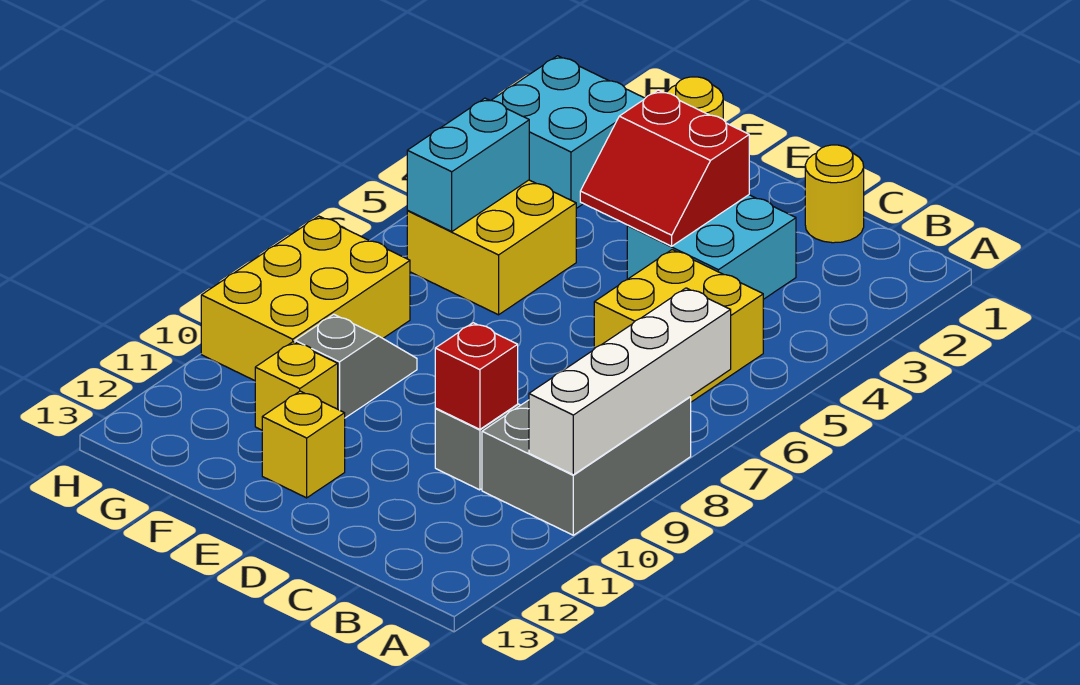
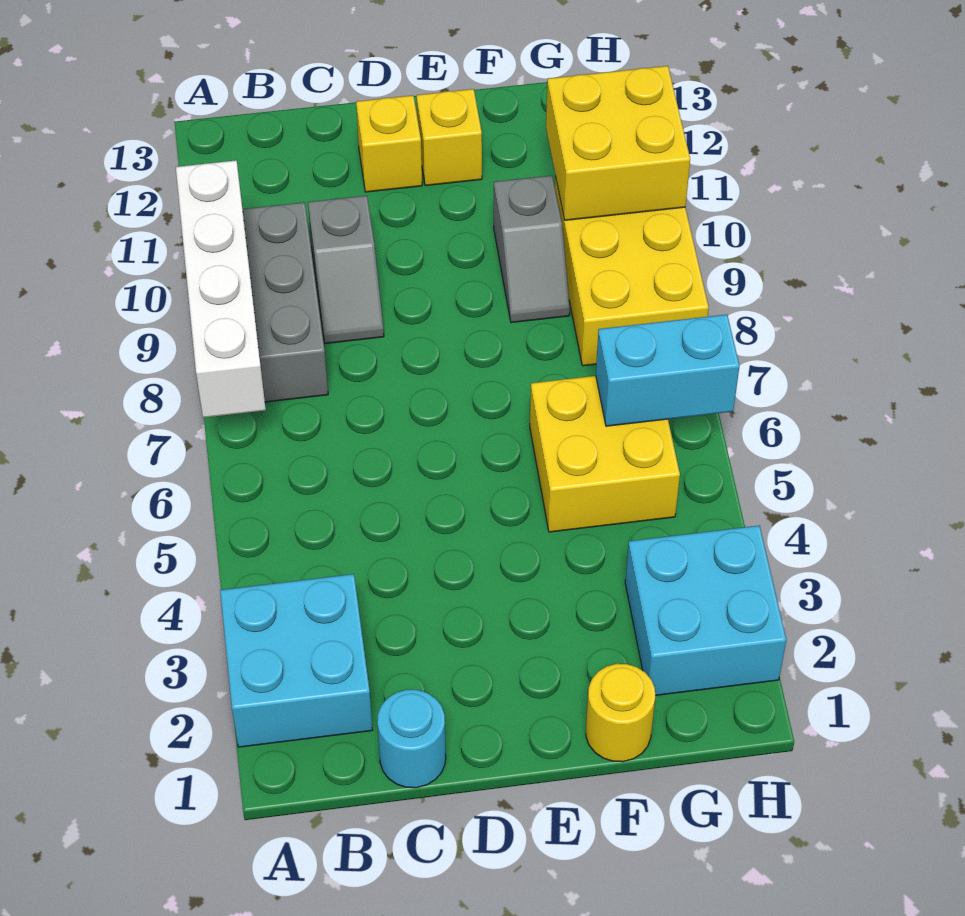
yellow brick B5:C6 level 1 -> yellow brick G10:H11 level 2
yellow round brick C1 level 1 -> cyan round brick C1 level 1
cyan brick C3:D4 level 1 -> cyan brick A2:B3 level 1
red brick C10 level 2 -> none
red slope D3:E4 level 2 top 3 -> none
yellow brick F11 level 1 -> yellow brick D12 level 1
cyan brick G5:G6 level 2 -> cyan brick G6:H6 level 2

